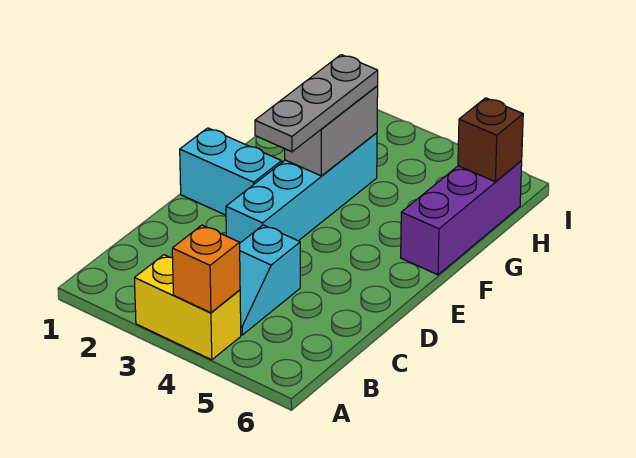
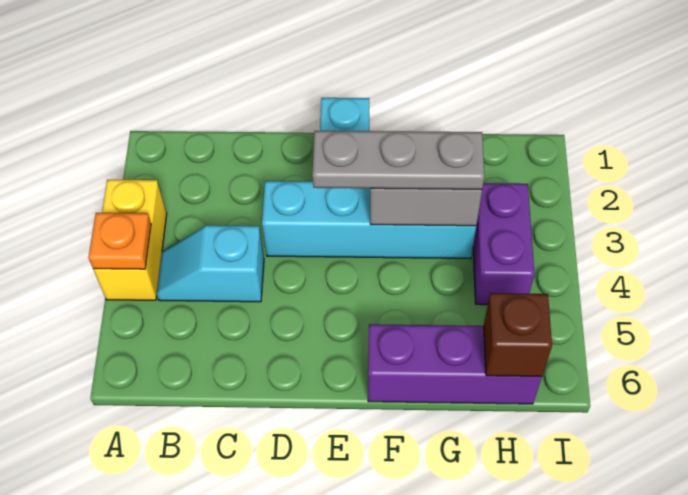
orange brick A4 level 2 -> orange plate A4 level 2
none -> purple brick H3:H4 level 1

